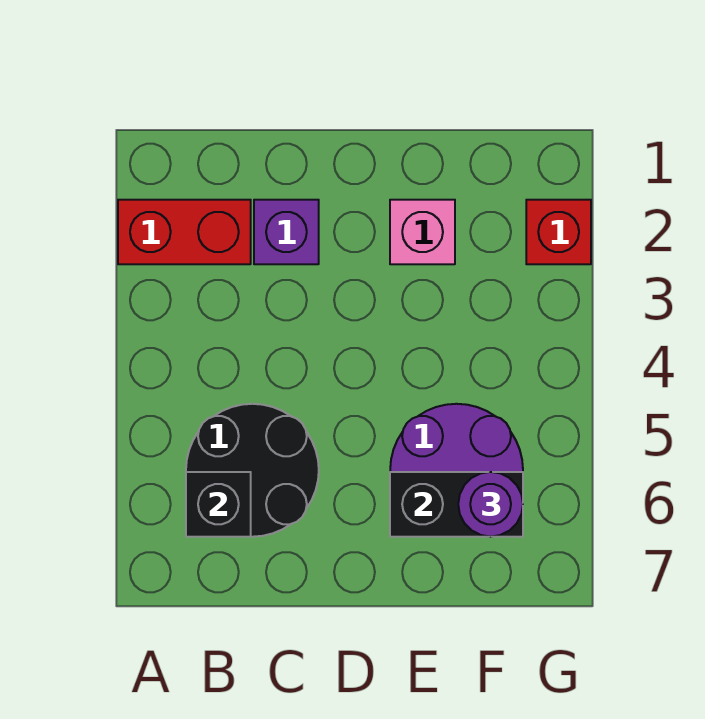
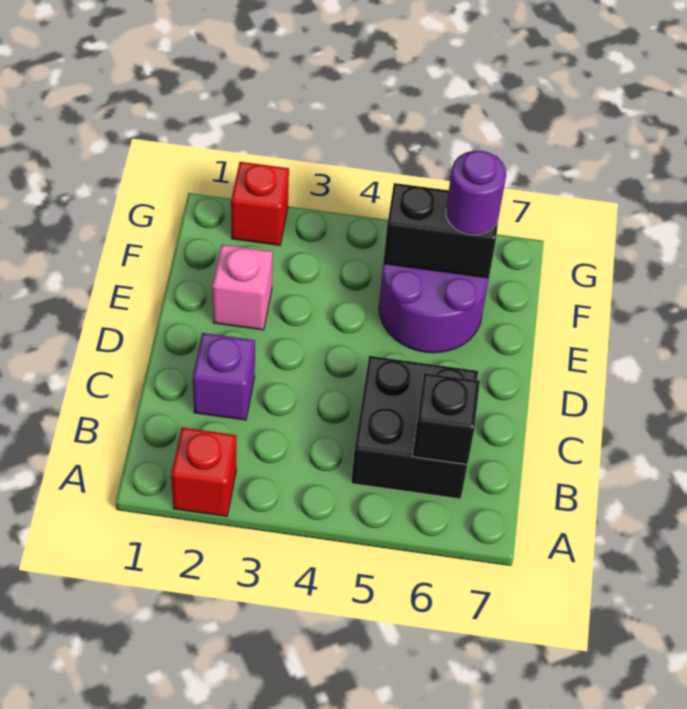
red brick A2:B2 level 1 -> red brick A2 level 1
black round brick B5:C6 level 1 -> black brick B5:C6 level 1
black brick E6:F6 level 2 -> black brick F5:F6 level 2

